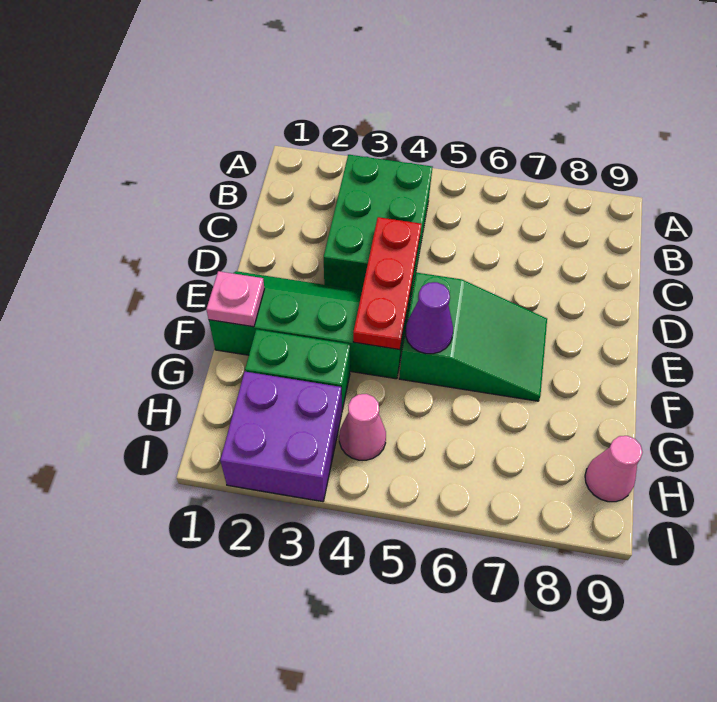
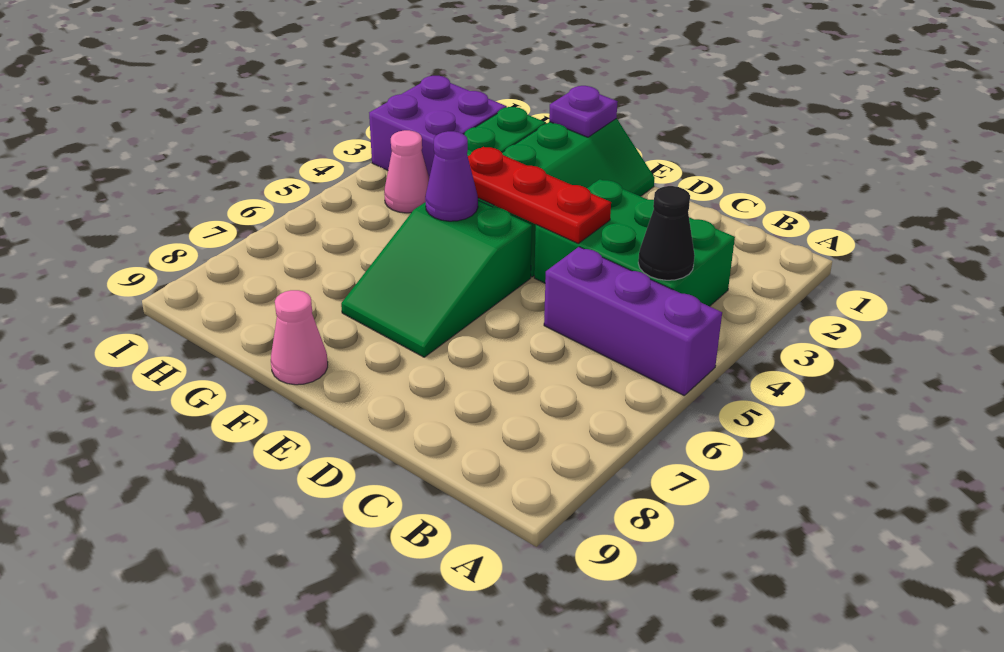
none -> purple brick A5:C5 level 1
none -> black cone B4 level 2
pink plate F1 level 2 -> purple plate F1 level 2
pink cone H9 level 1 -> pink cone F9 level 1

